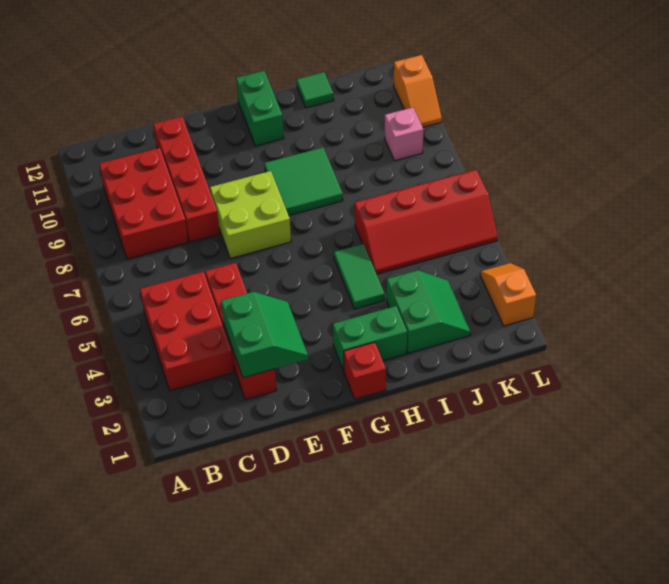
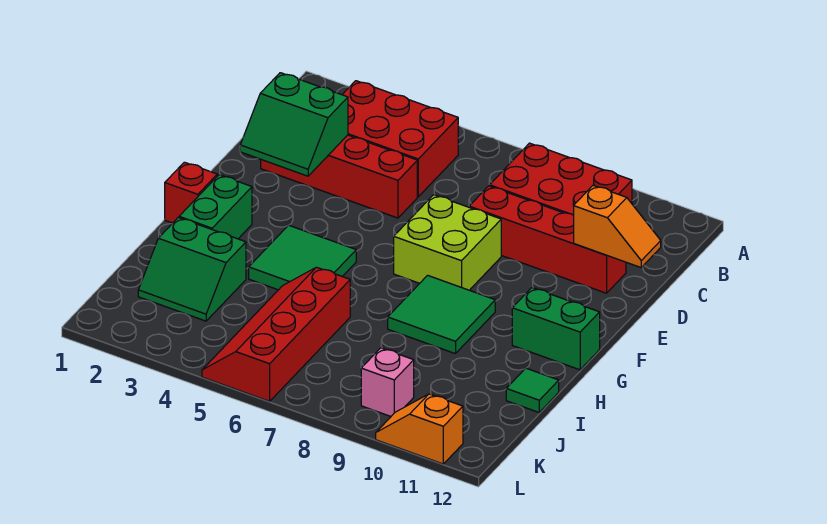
green tile H4:H5 level 1 -> green tile G4:H5 level 1
orange slope L2:L3 level 1 top 2 -> orange slope D11:D12 level 2 top 11

